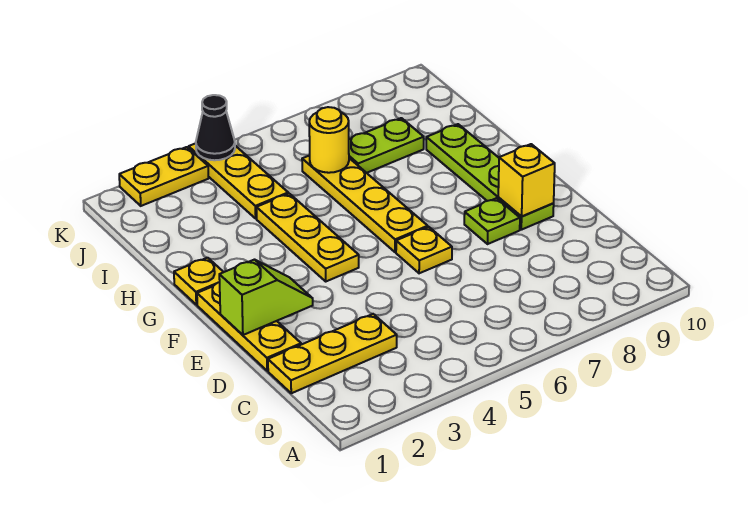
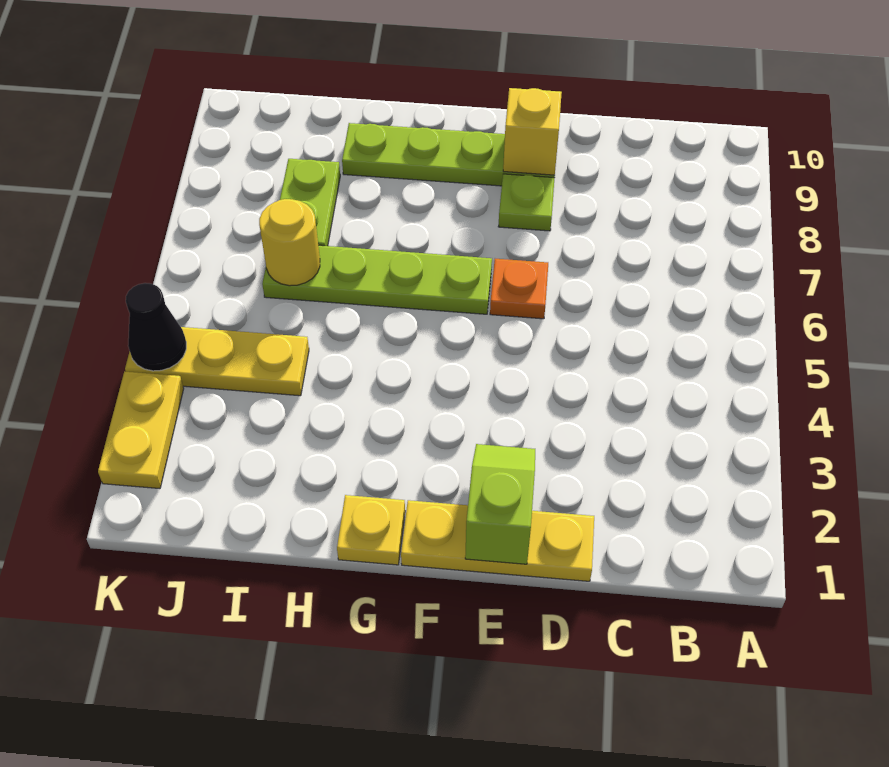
yellow plate C1:C3 level 1 -> none
yellow plate E6 level 1 -> orange plate E6 level 1
yellow plate F4:H4 level 1 -> none
yellow plate F6:I6 level 1 -> lime plate F6:I6 level 1

